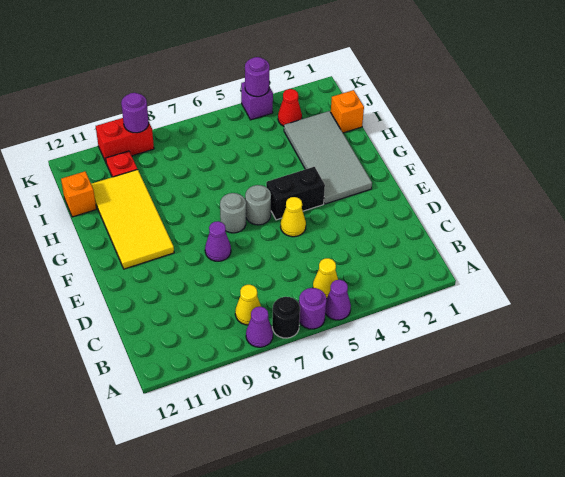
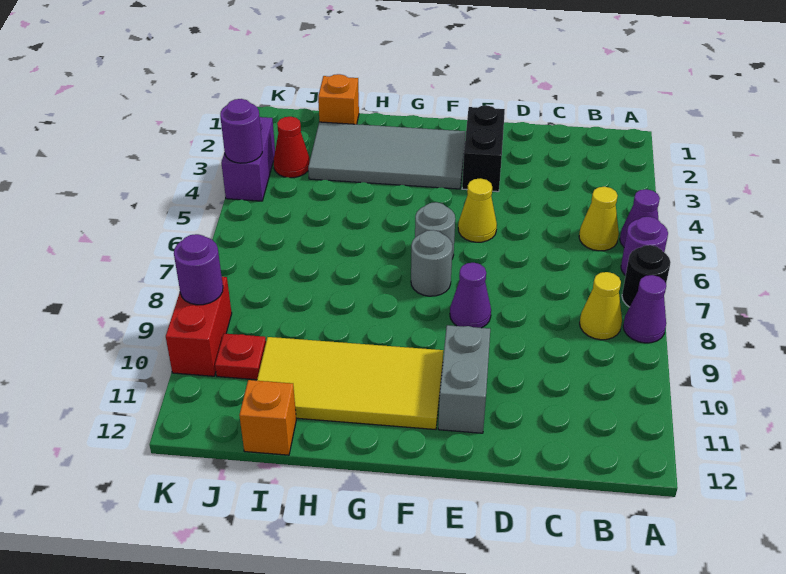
none -> grey brick E10:E11 level 1
black brick F4:F5 level 1 -> black brick E2:E3 level 1
purple brick K4 level 1 -> purple brick K3:K4 level 1

